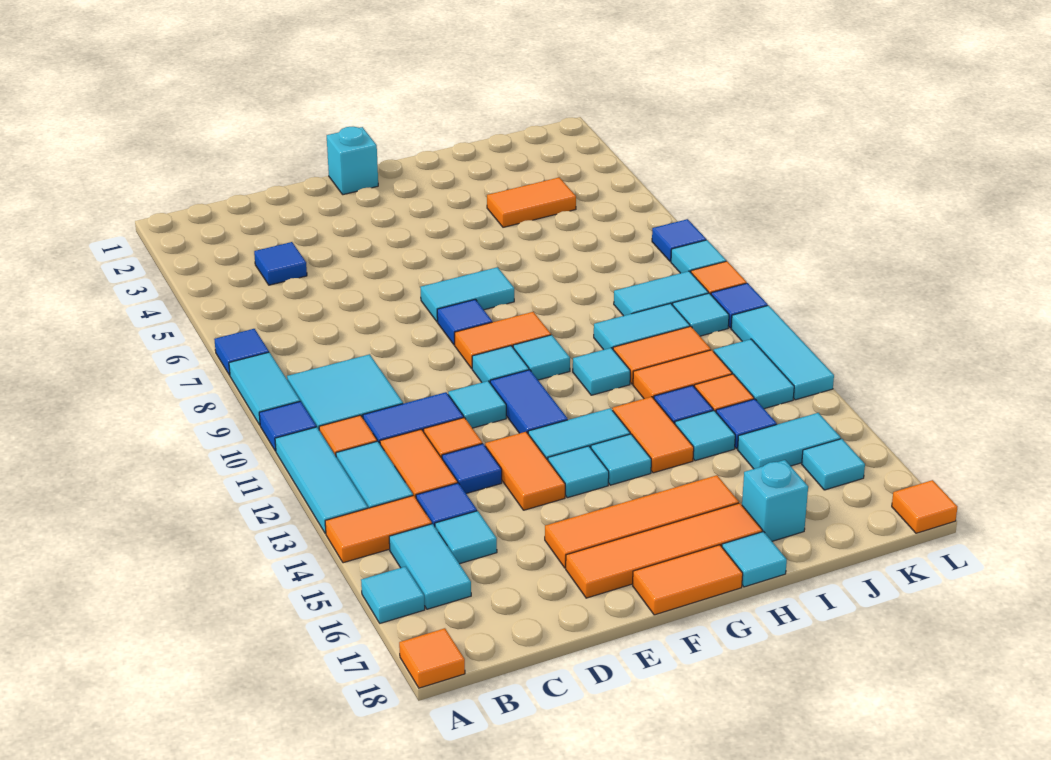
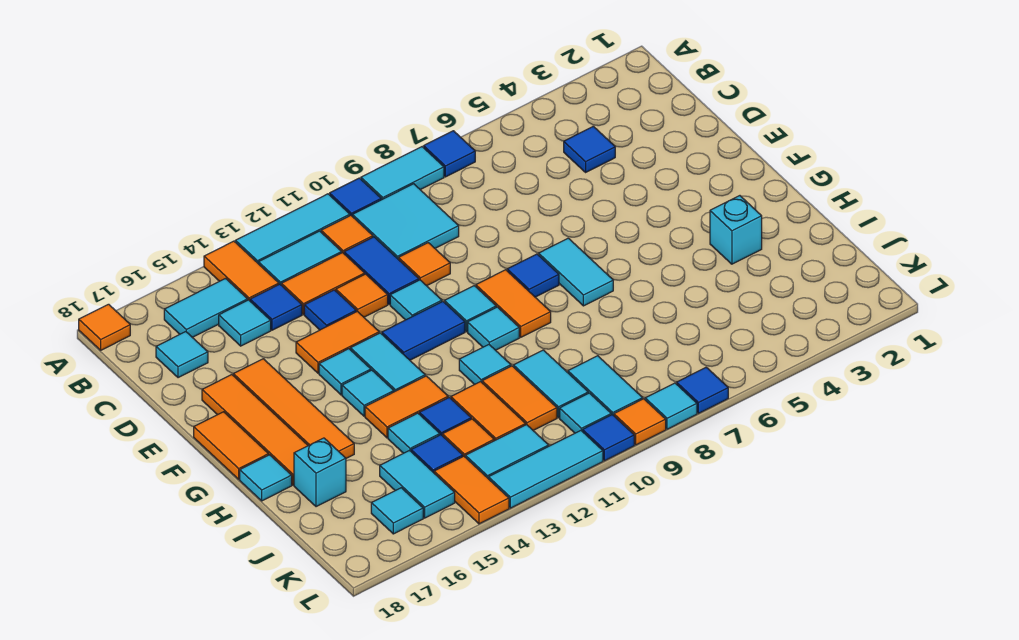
cyan tile A16 level 1 -> cyan tile C17 level 1
cyan brick F1 level 1 -> cyan brick H3 level 1
orange tile I4:J4 level 1 -> orange tile K14:L14 level 1
orange tile L18 level 1 -> orange tile D10 level 1

